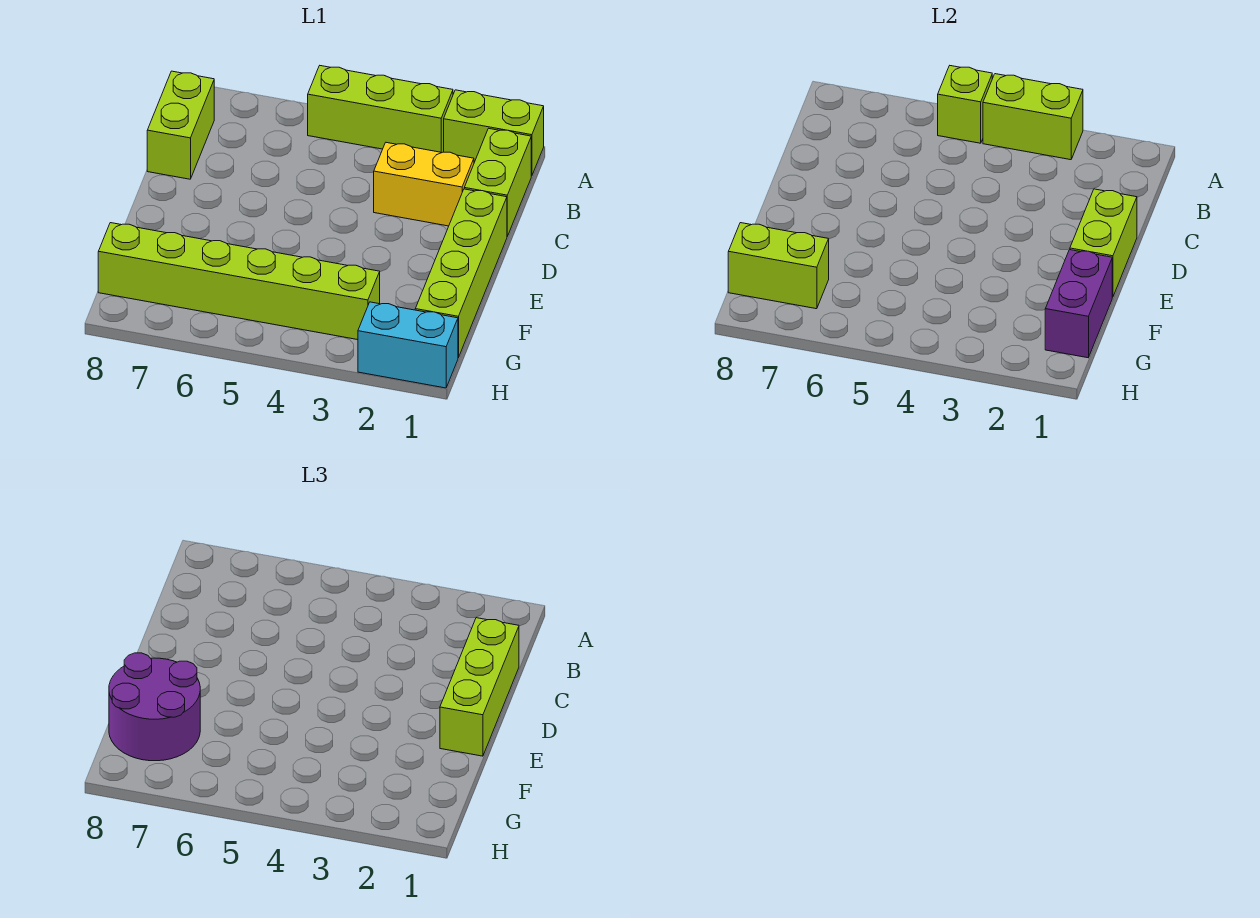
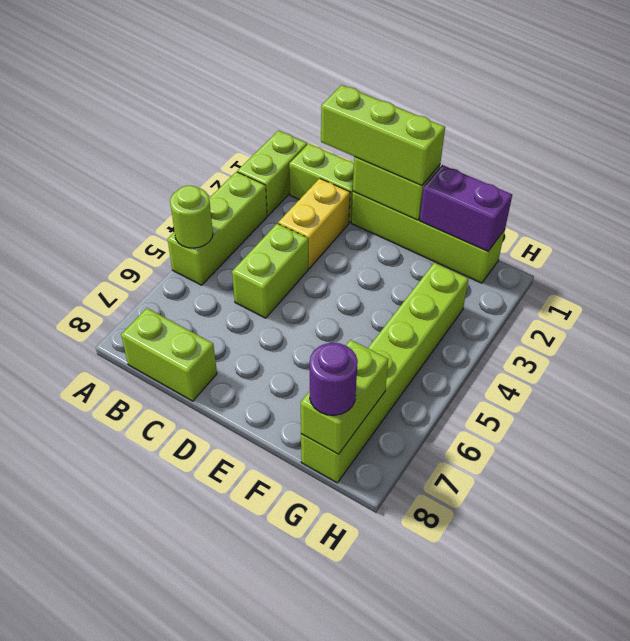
lime brick A3:A4 level 2 -> lime brick C4:C5 level 1
lime brick A5 level 2 -> lime round brick A5 level 2
purple round brick F7:G8 level 3 -> purple round brick G8 level 3
cyan brick H1:H2 level 1 -> none

